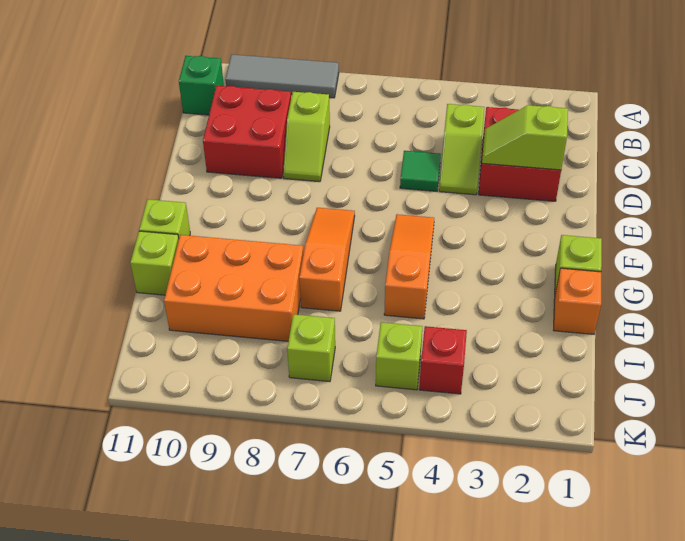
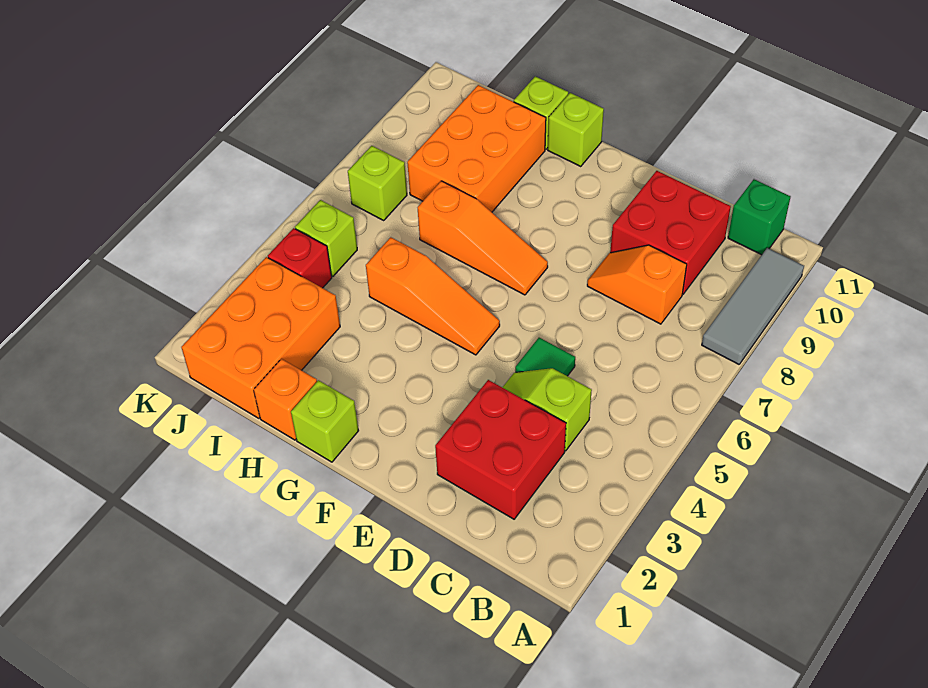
lime slope C8:D8 level 1 top C -> orange slope C8:D8 level 1 top C
lime slope D2:D3 level 2 top 2 -> none
none -> orange brick I1:J3 level 1

